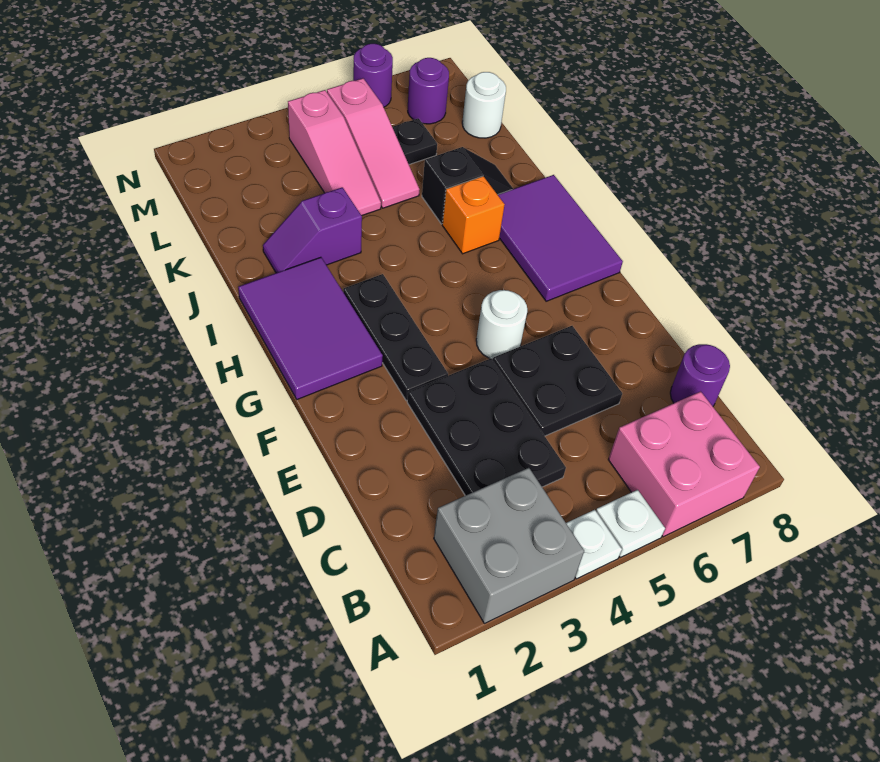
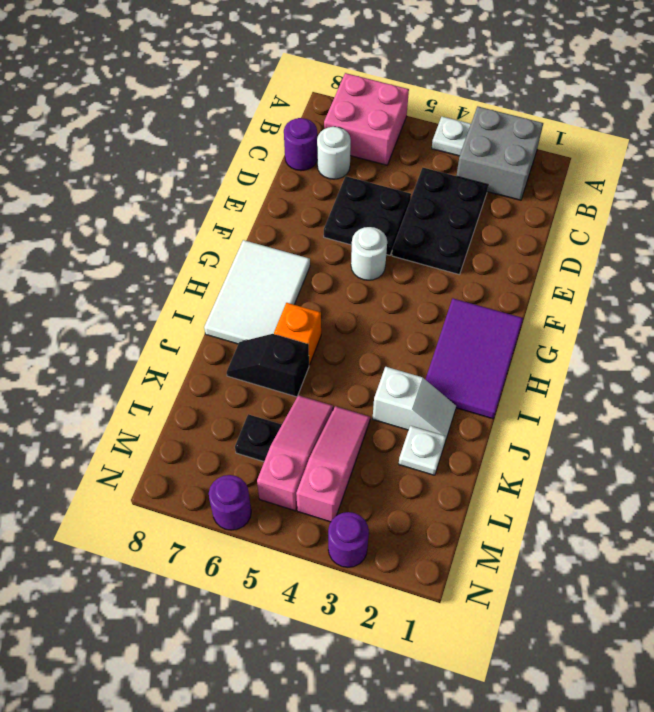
white plate A5 level 1 -> white plate K2 level 1
black plate F3:H3 level 1 -> none
purple tile G7:I8 level 1 -> white tile G7:I8 level 1
purple slope J2:J3 level 1 top 3 -> white slope J2:J3 level 1 top 3
white round brick L8 level 1 -> white round brick C7 level 1
purple round brick M7 level 1 -> purple round brick N3 level 1

